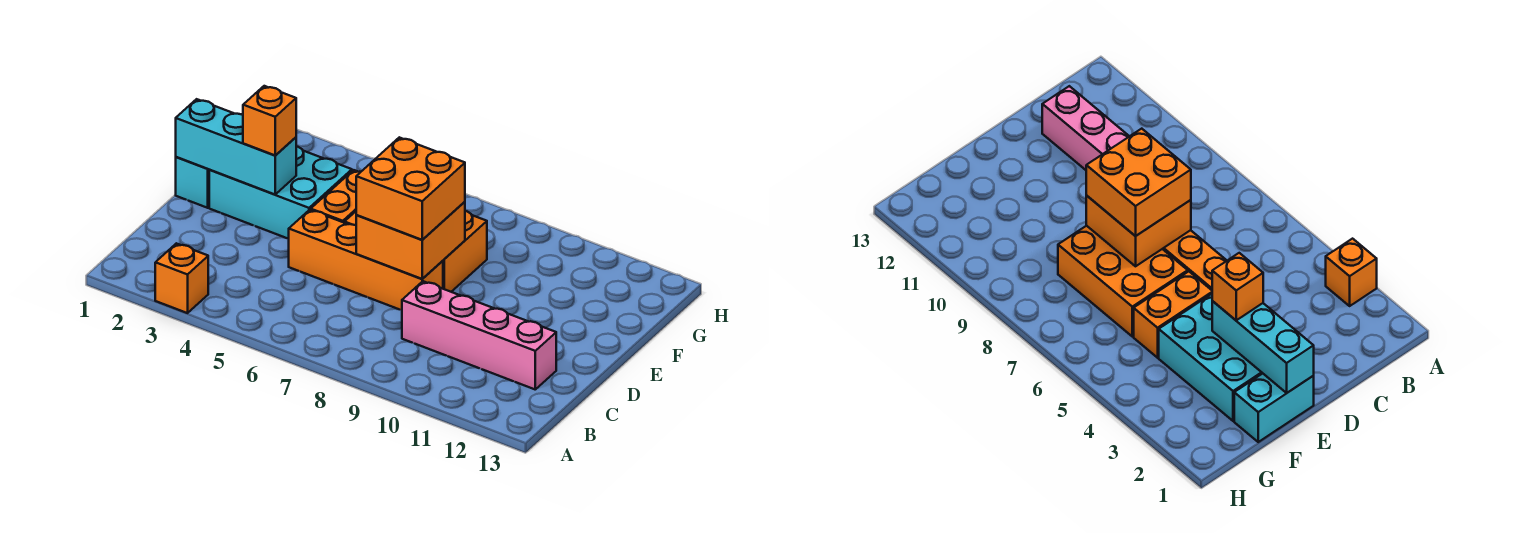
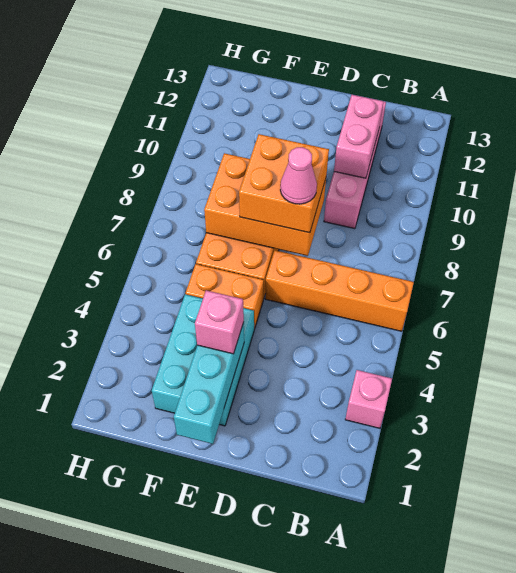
orange brick A3 level 1 -> pink brick A3 level 1
none -> pink brick C10:C11 level 2
orange brick D5:D8 level 1 -> orange brick A6:D6 level 1
orange brick D7:E8 level 2 -> orange brick D7:F8 level 2
none -> pink cone D7 level 4
cyan brick E1:F1 level 1 -> none
orange brick E3 level 3 -> pink brick E3 level 3

